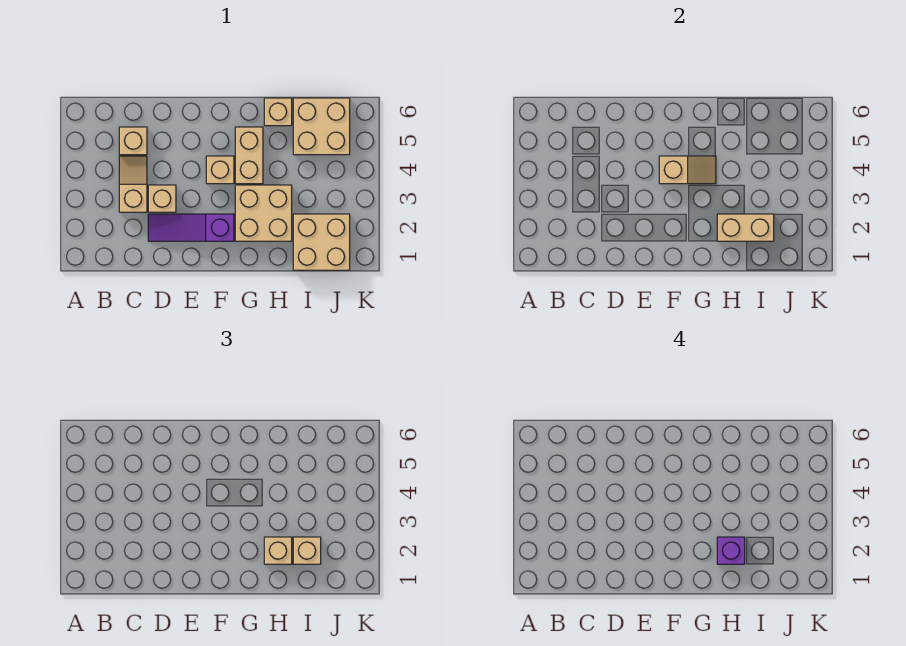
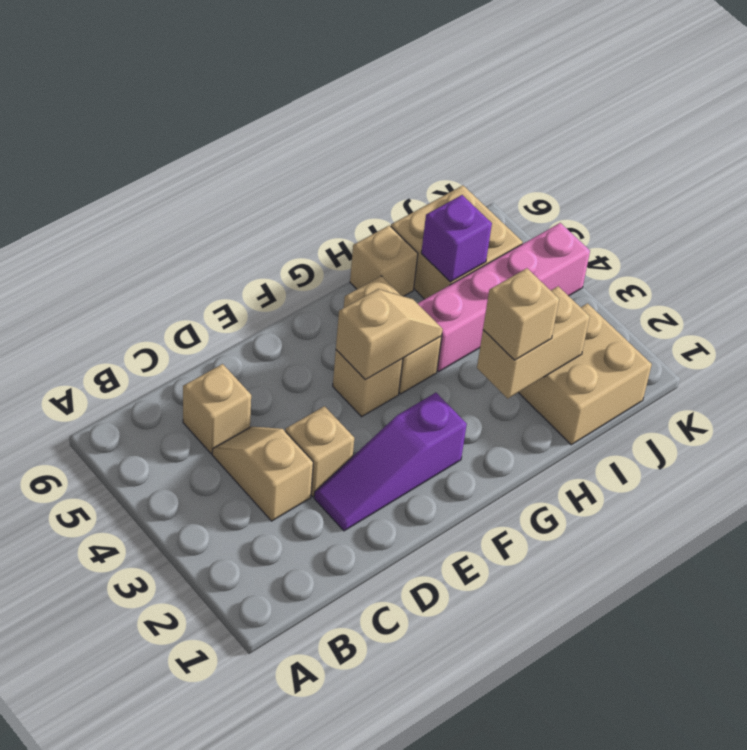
tan brick G2:H3 level 1 -> none
purple brick H2 level 4 -> purple brick I5 level 2
none -> pink brick H4:K4 level 1
tan brick I2 level 3 -> none

